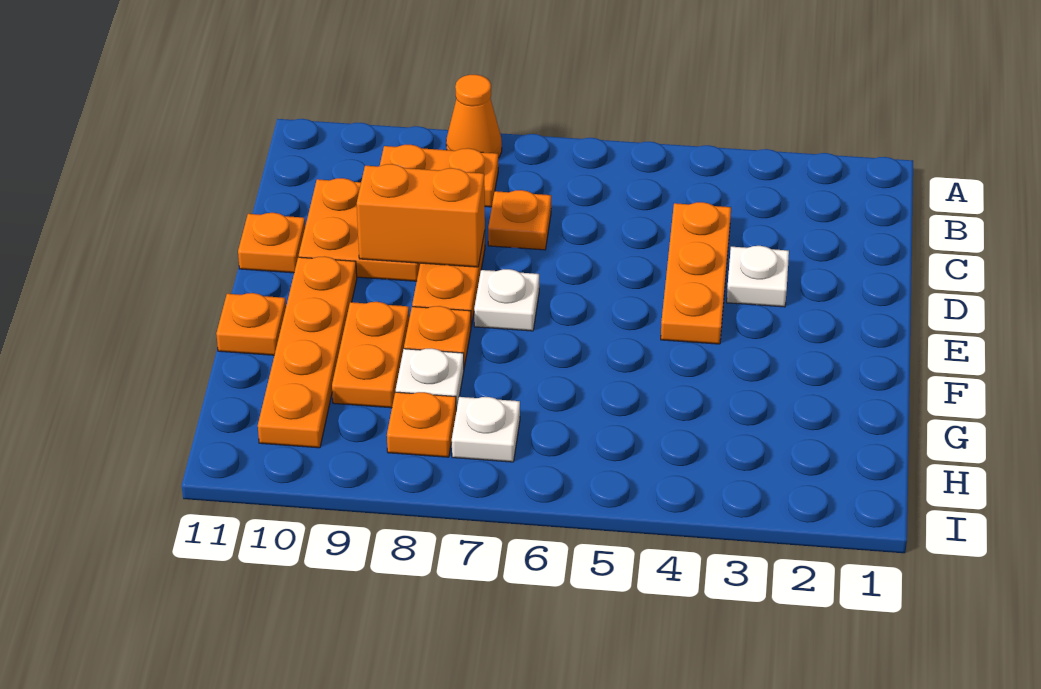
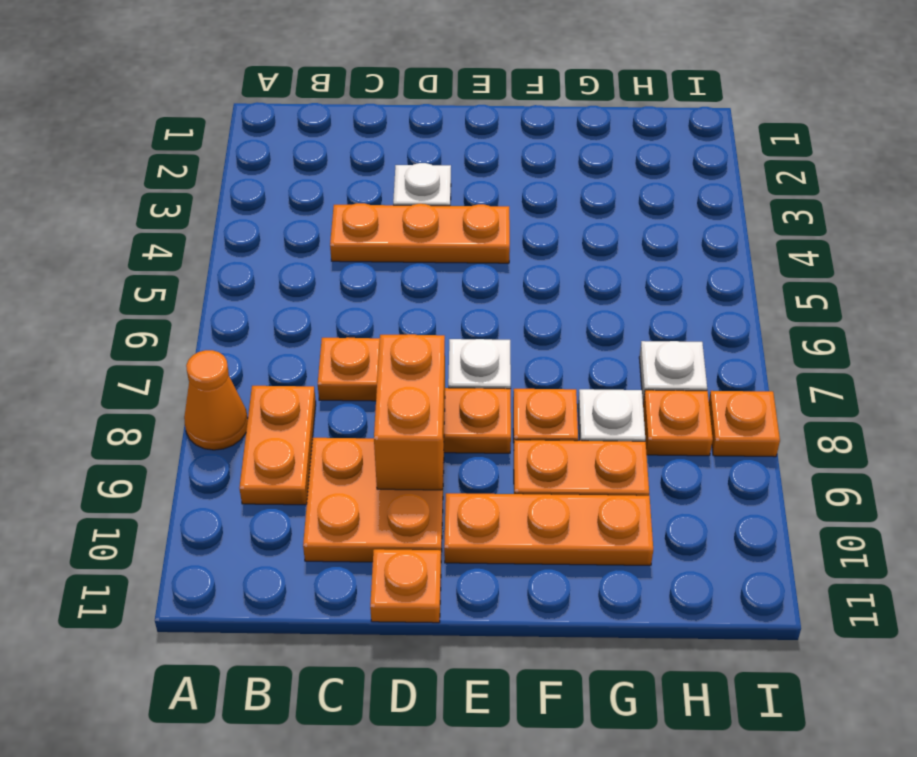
orange plate E10:H10 level 1 -> orange plate E10:G10 level 1
orange plate F11 level 1 -> orange plate I8 level 1

